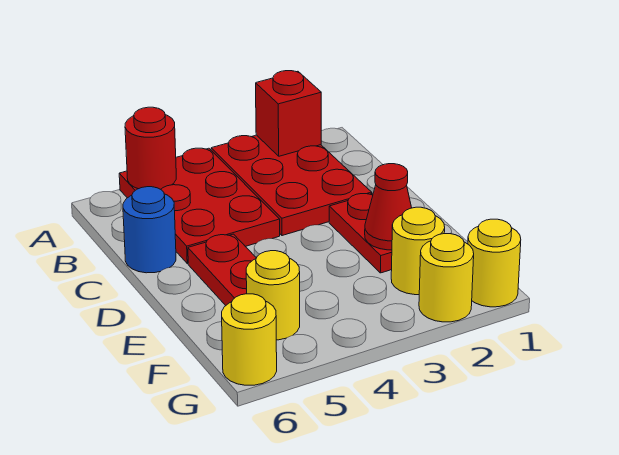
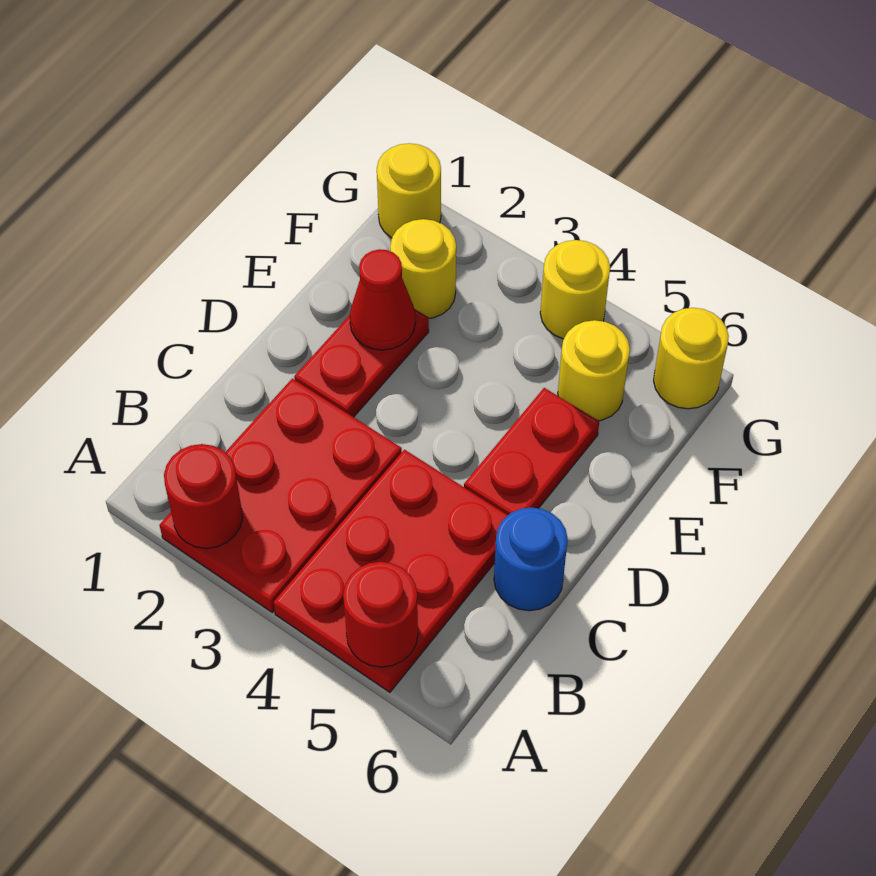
red brick A2 level 2 -> red round brick A2 level 2
yellow round brick G2 level 1 -> yellow round brick G4 level 1

